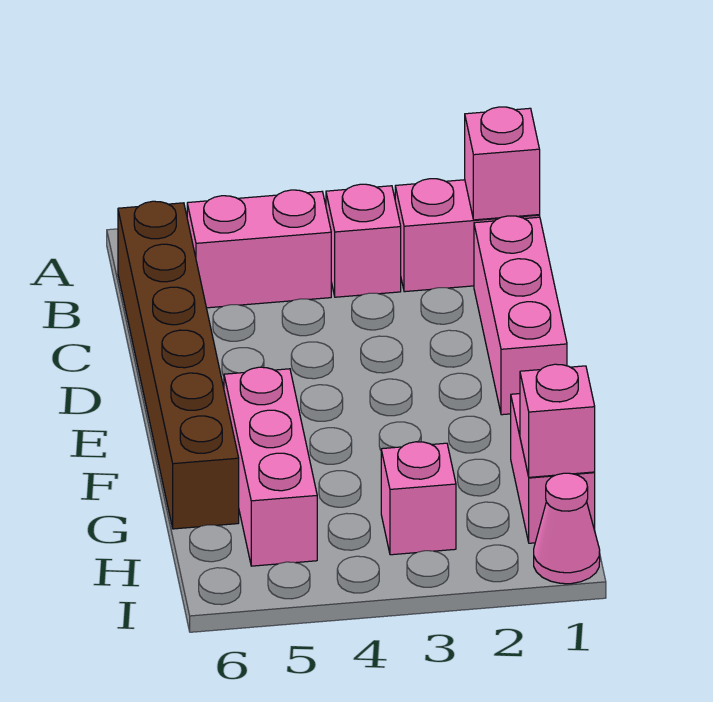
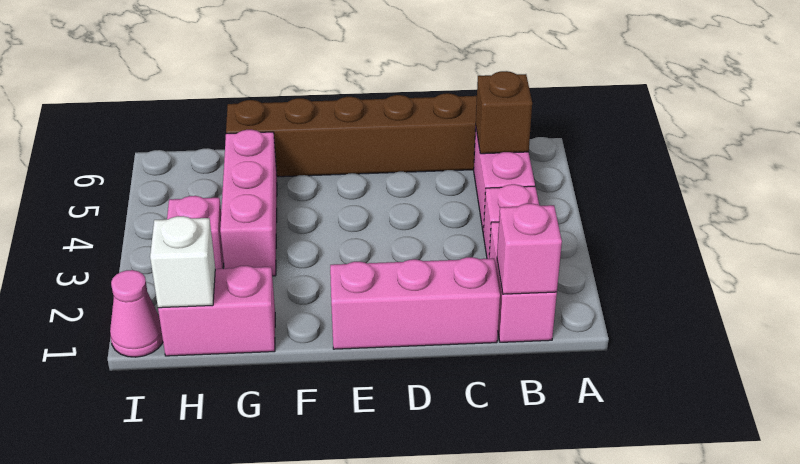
none -> brown brick B5 level 2
pink brick F5:H5 level 1 -> pink brick G3:G5 level 1
pink brick H1 level 2 -> white brick H1 level 2

